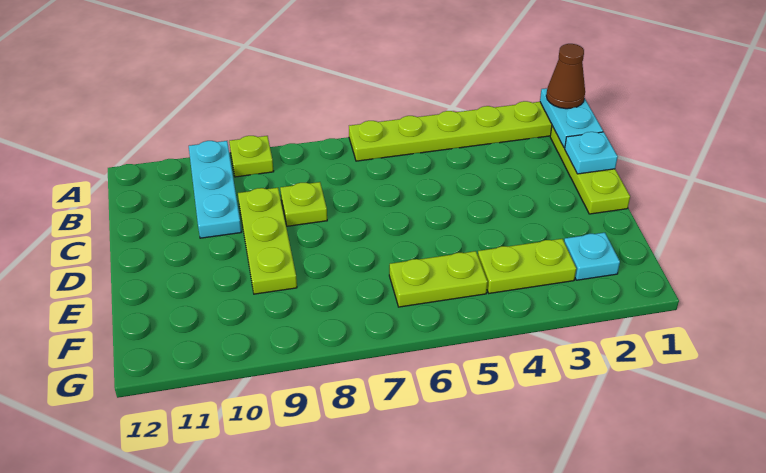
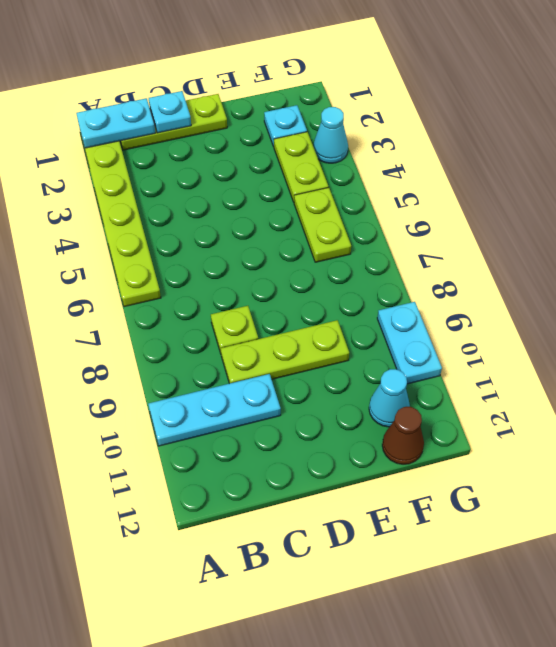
brown cone A1 level 3 -> brown cone F12 level 1
lime plate A9 level 1 -> none
none -> cyan cone F11 level 1
none -> cyan cone G3 level 1
none -> cyan plate G9:G10 level 1

